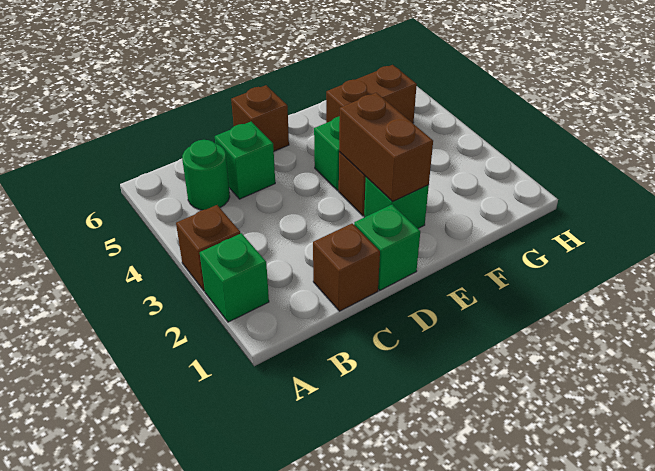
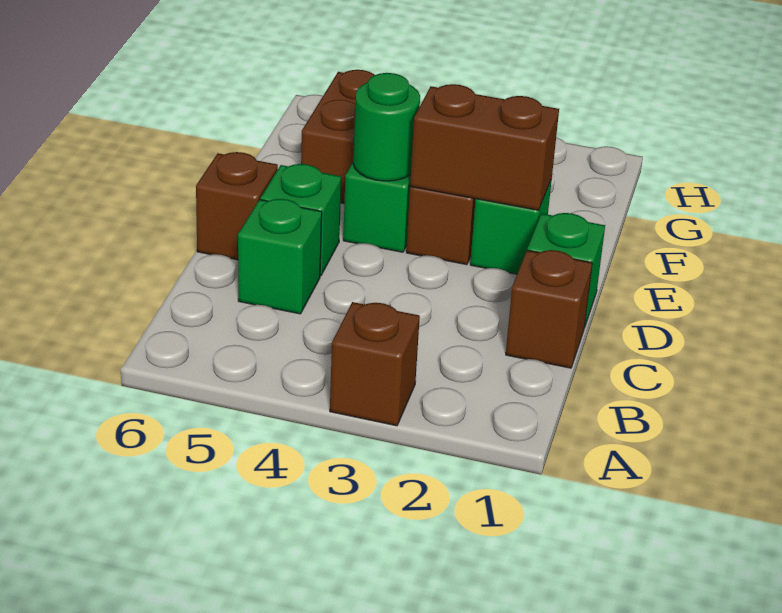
green brick A2 level 1 -> green brick D5 level 1
green round brick B5 level 1 -> green round brick E4 level 2

